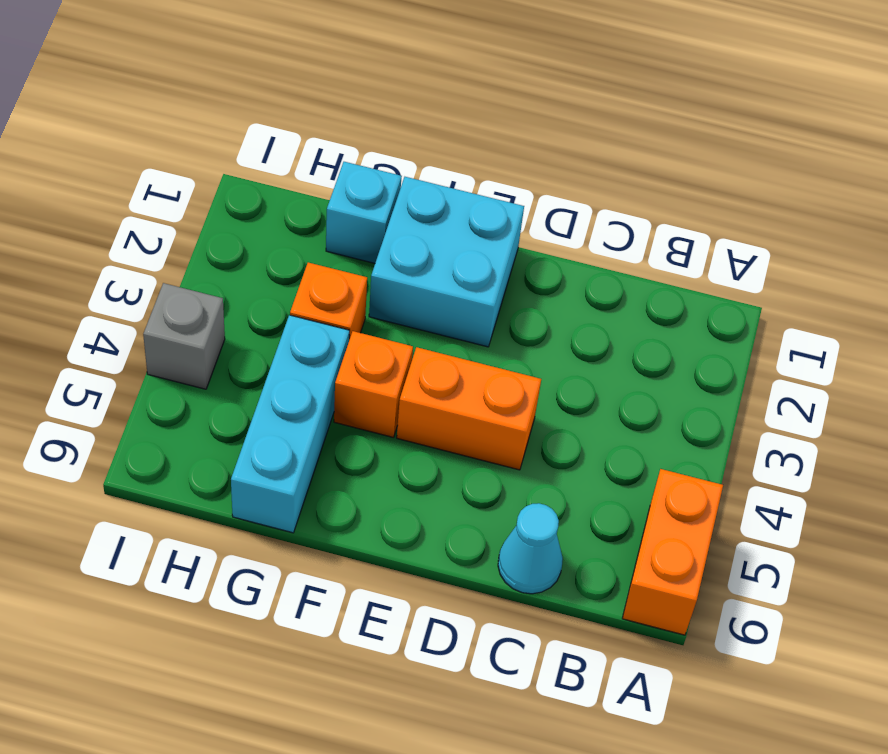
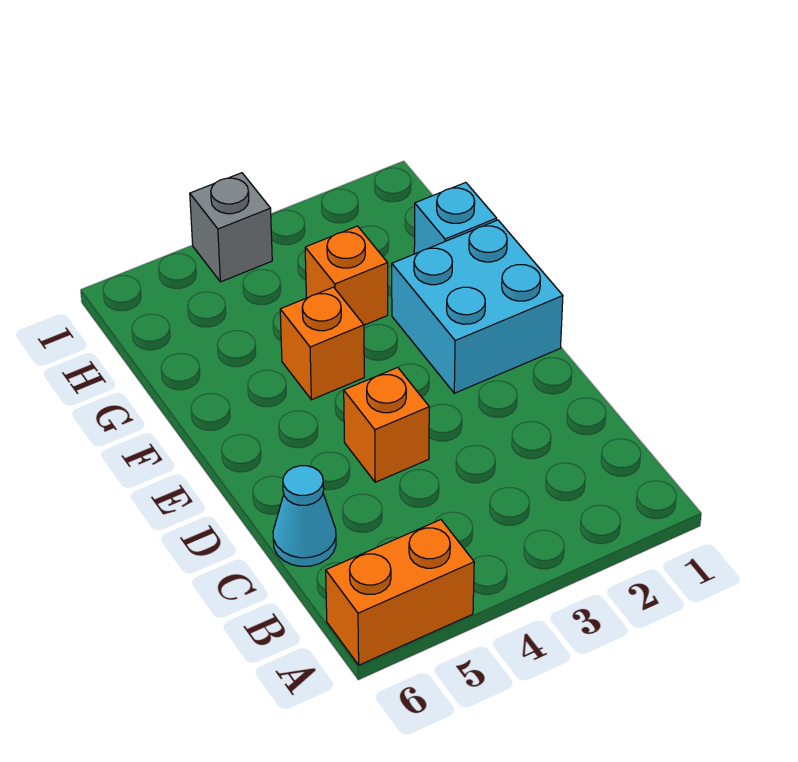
orange brick D4:E4 level 1 -> orange brick D4 level 1
cyan brick G4:G6 level 1 -> none

